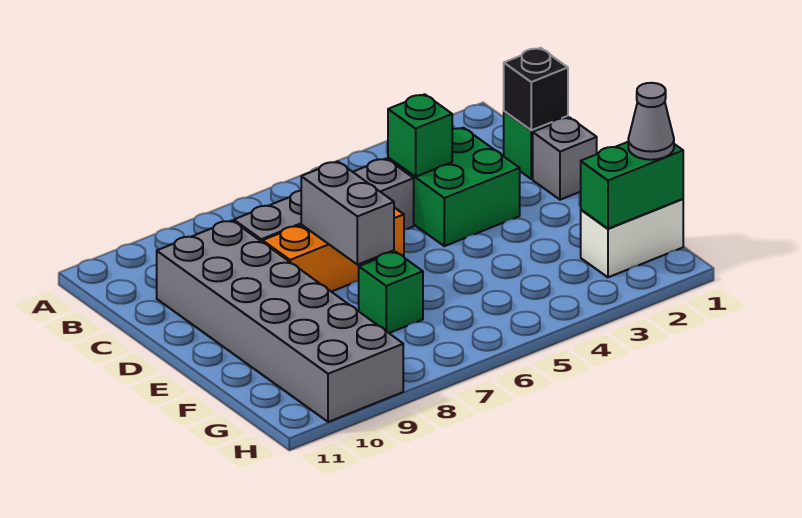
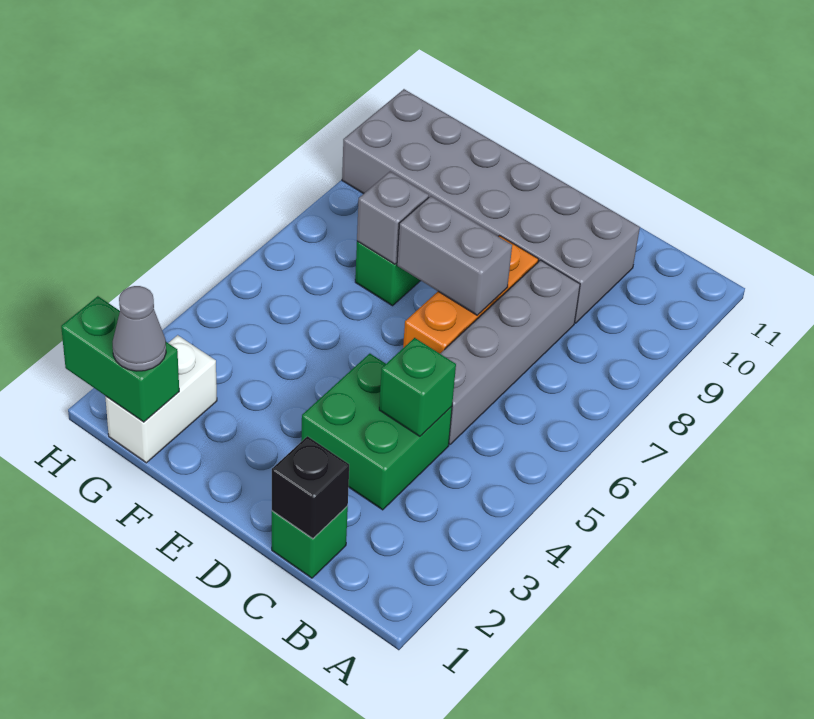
grey brick D1 level 1 -> grey brick F7 level 2
green brick G1:G2 level 2 -> green brick G1:H1 level 2

